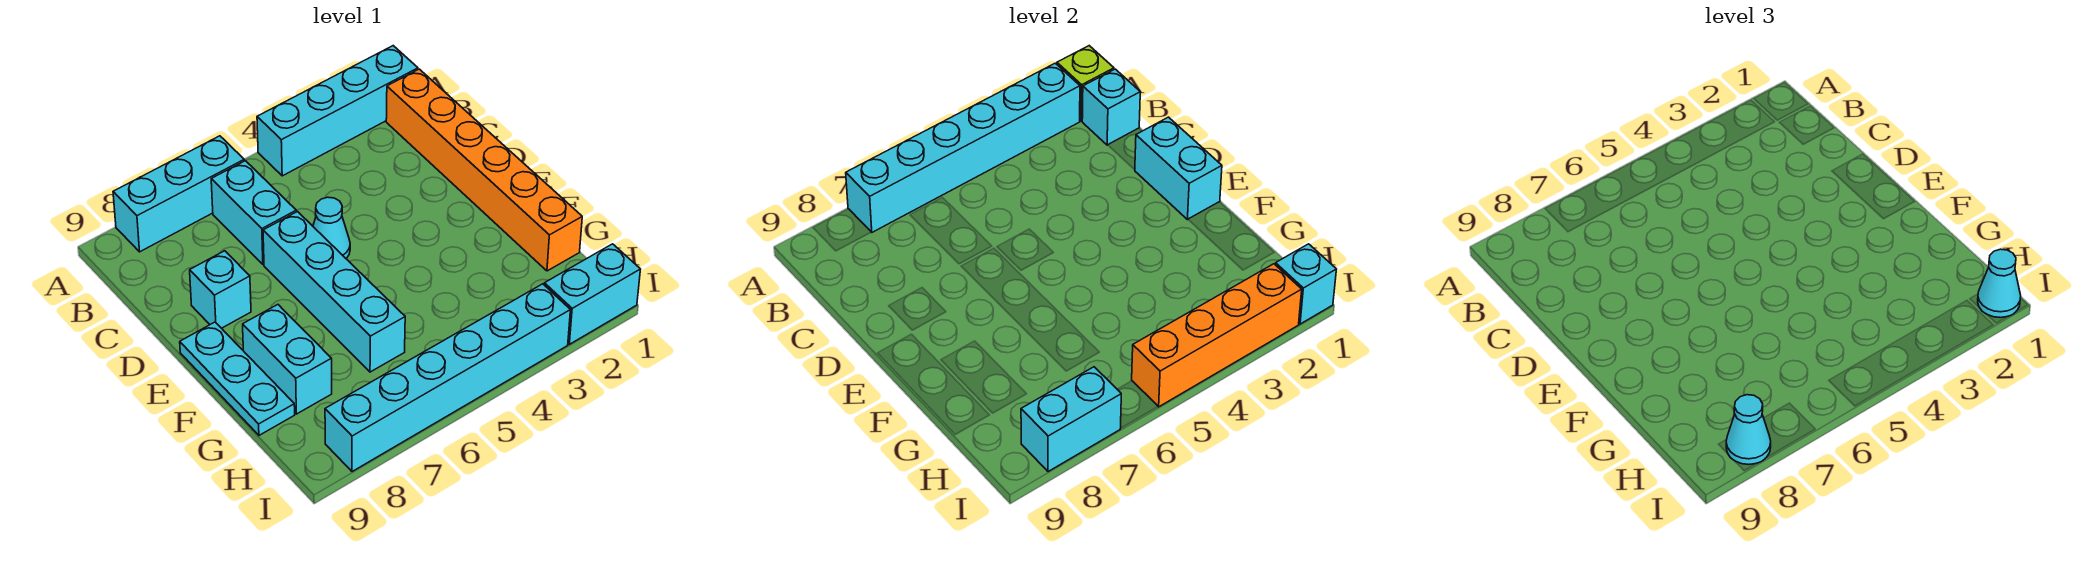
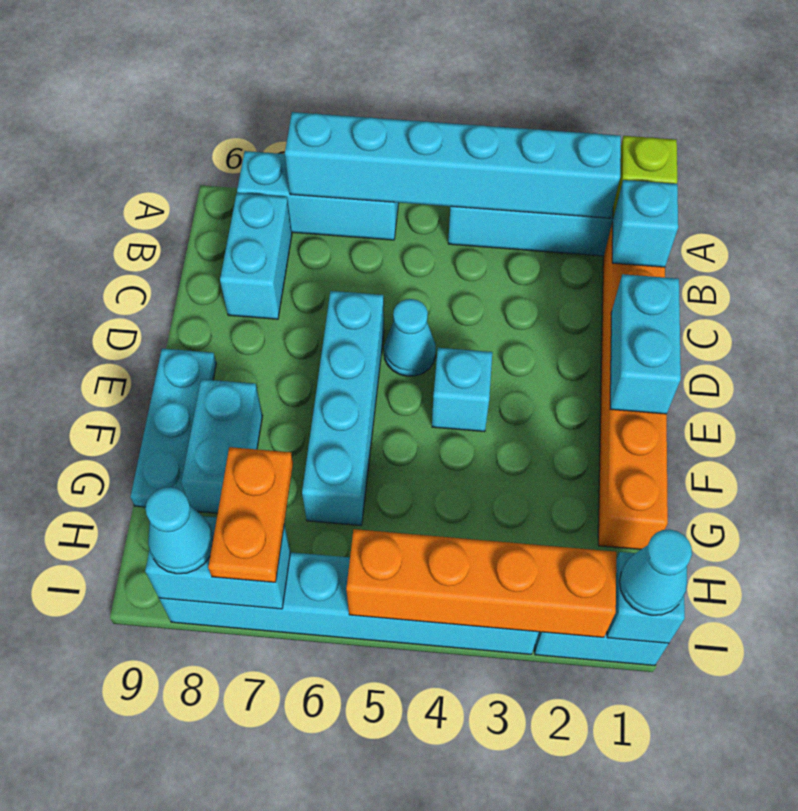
cyan brick B6:C6 level 1 -> cyan brick B8:C8 level 1
cyan brick D8 level 1 -> cyan brick E4 level 1
none -> orange plate H7:I7 level 3

